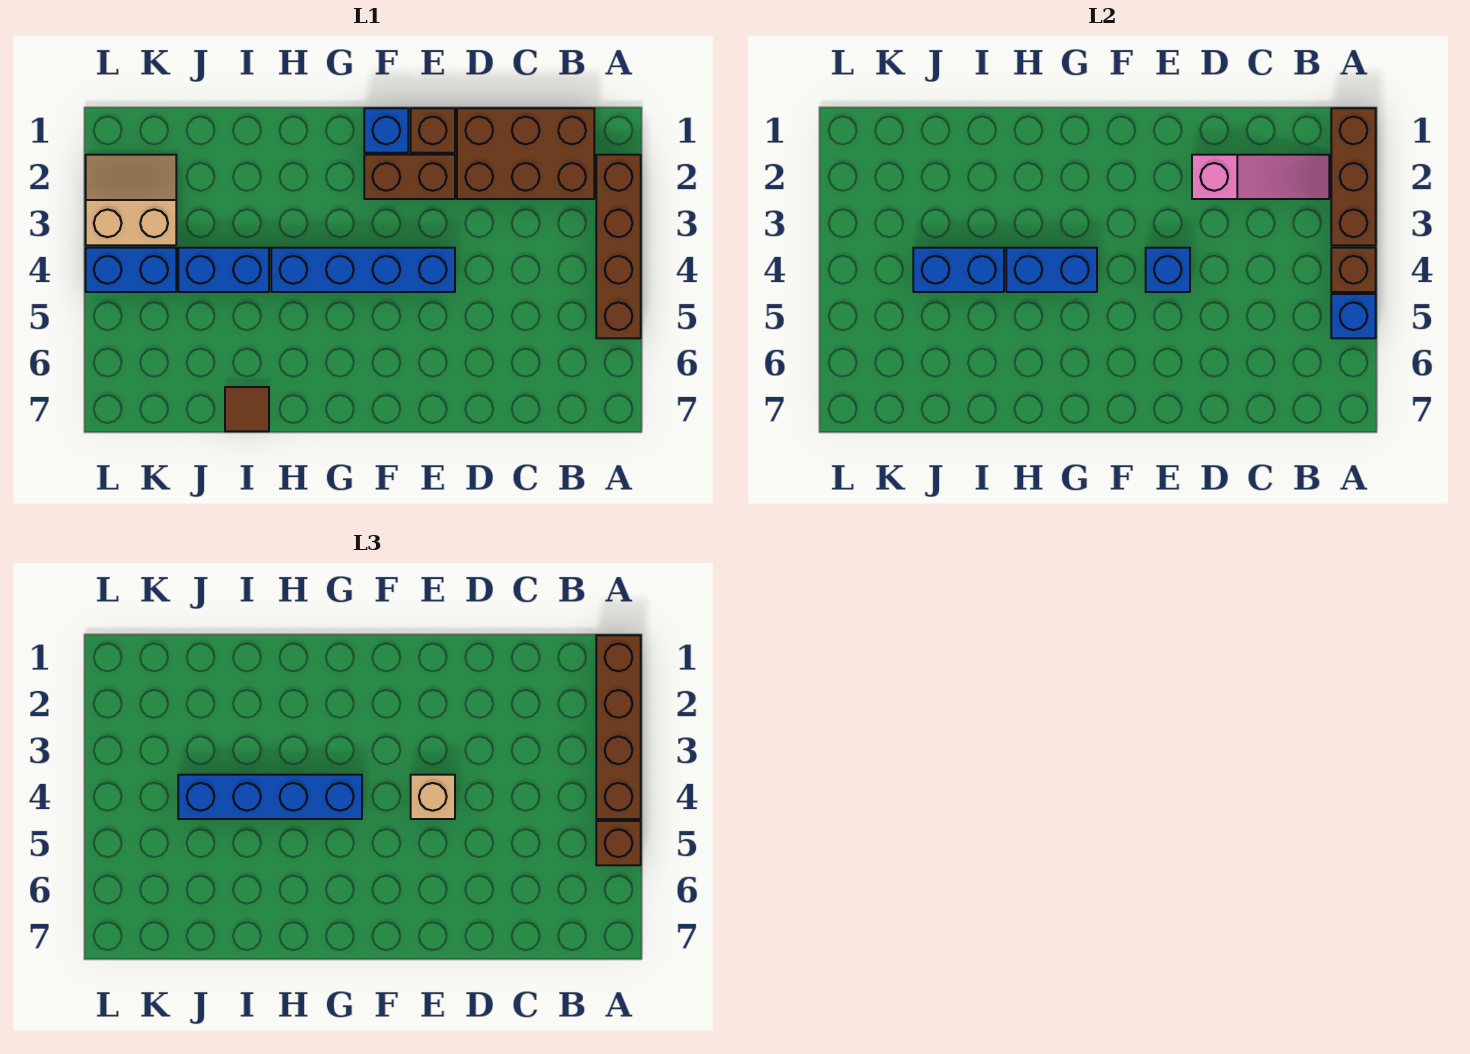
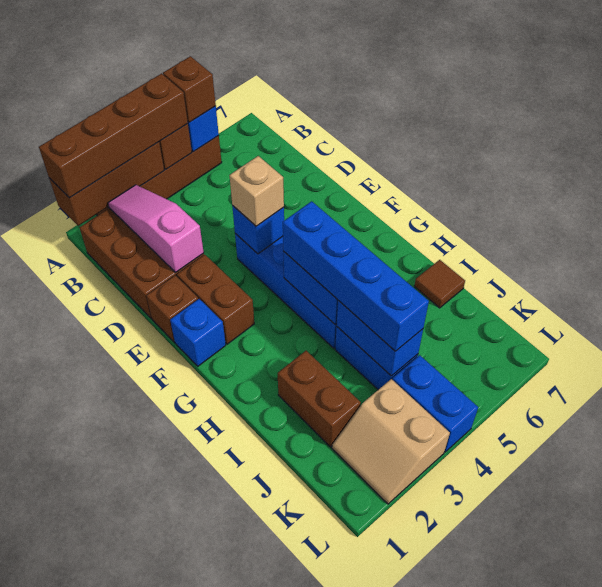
none -> brown brick I2:J2 level 1

